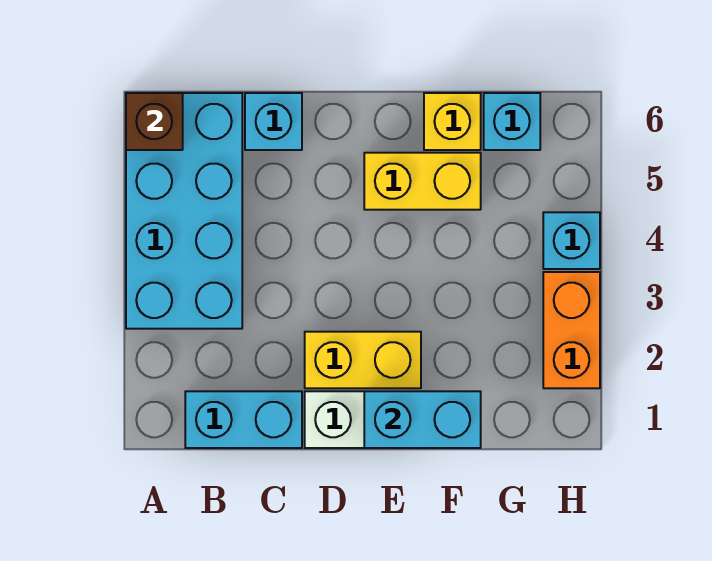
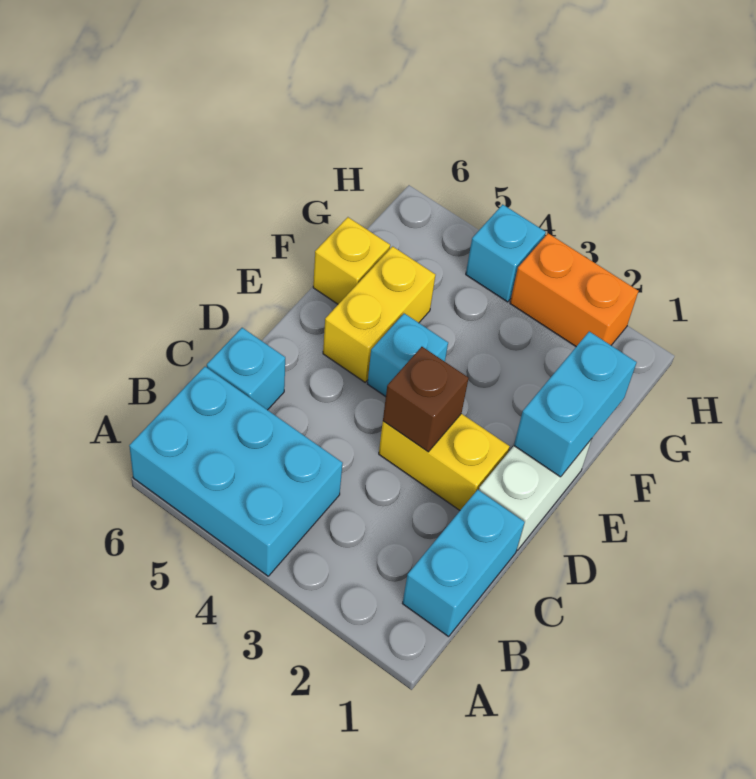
cyan brick A3:B6 level 1 -> cyan brick A4:B6 level 1
brown brick A6 level 2 -> brown brick D3 level 2
yellow brick D2:E2 level 1 -> yellow brick D2:D3 level 1
cyan brick G6 level 1 -> cyan brick E4 level 1

